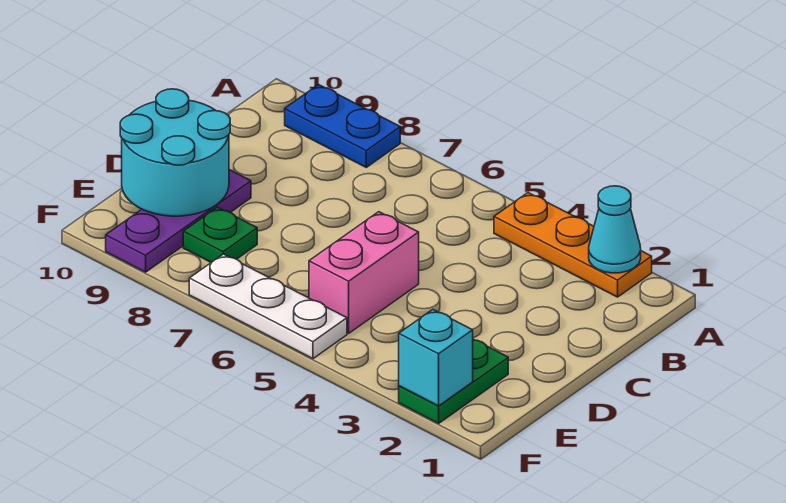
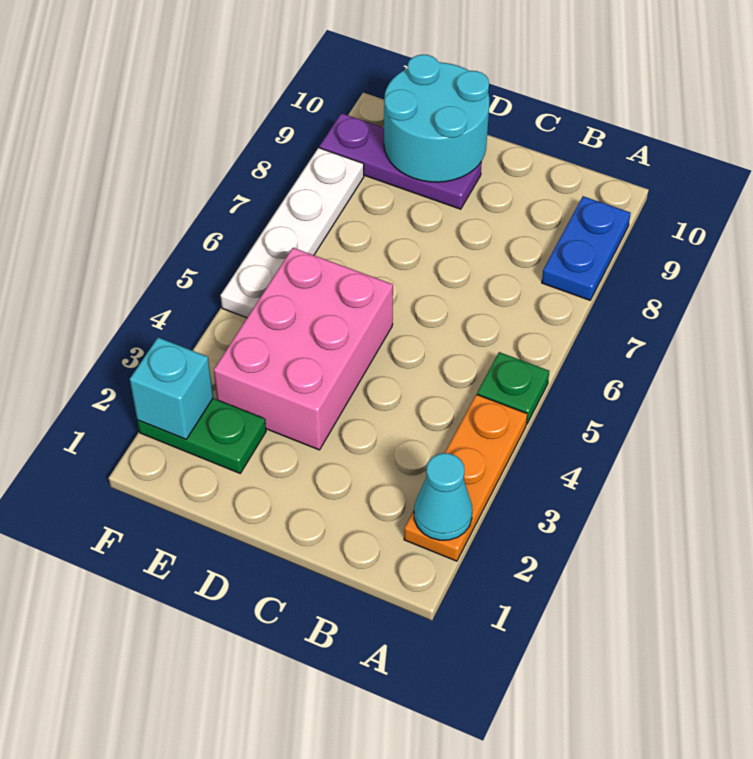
pink brick D5:E5 level 1 -> pink brick D3:E5 level 1
green plate E8 level 1 -> green plate A5 level 1
white plate F5:F7 level 1 -> white plate F5:F8 level 1

